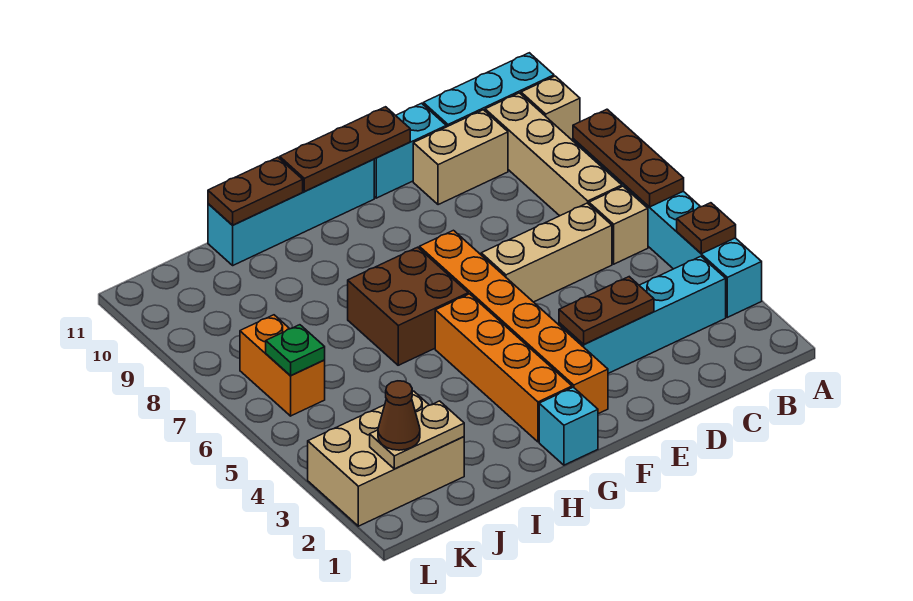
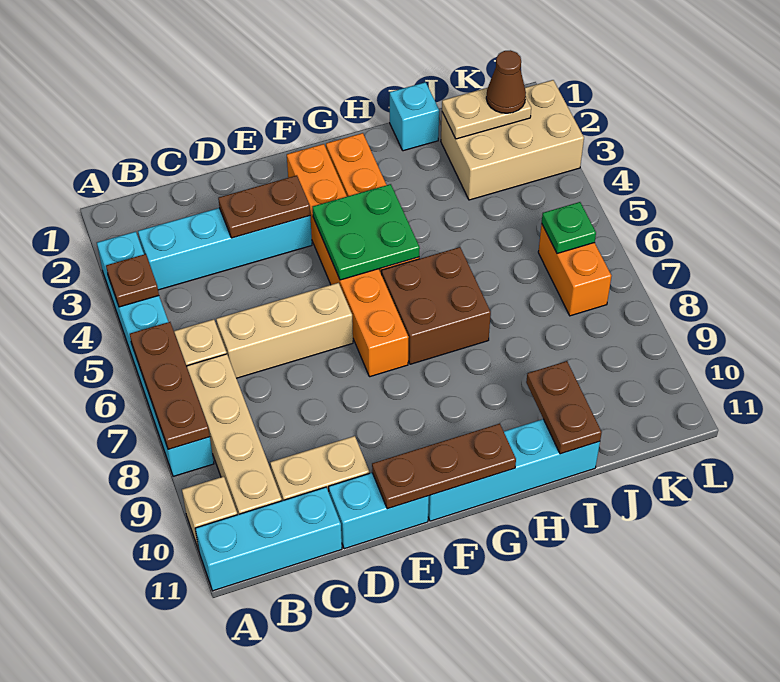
none -> green plate F4:G5 level 2
cyan brick G1 level 1 -> cyan brick I1 level 1
brown plate H11:I11 level 2 -> brown plate I10:I11 level 2

